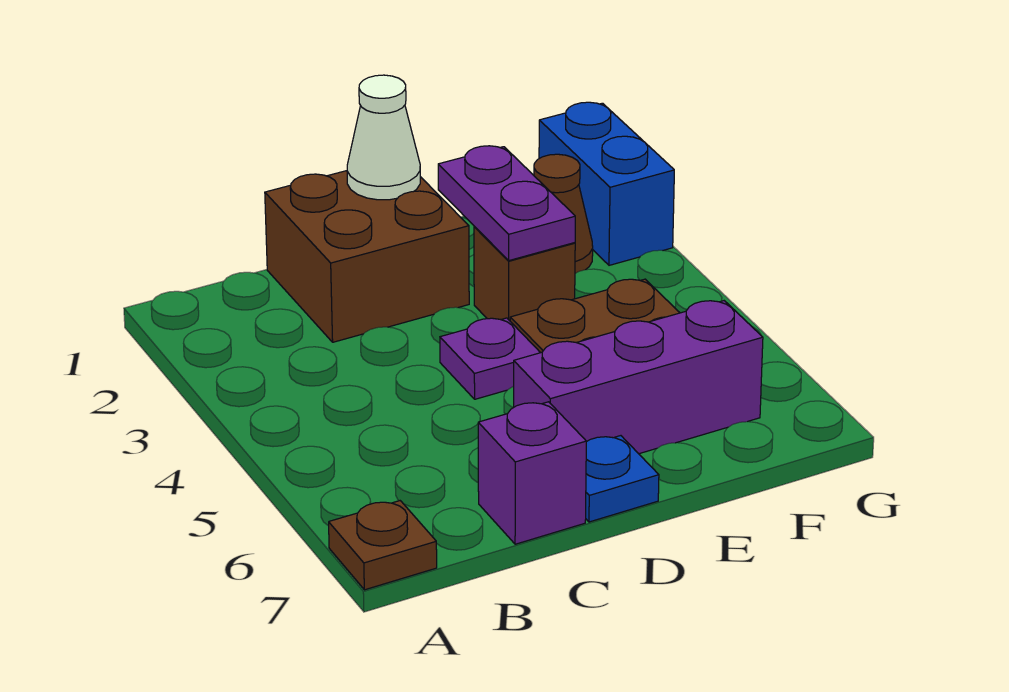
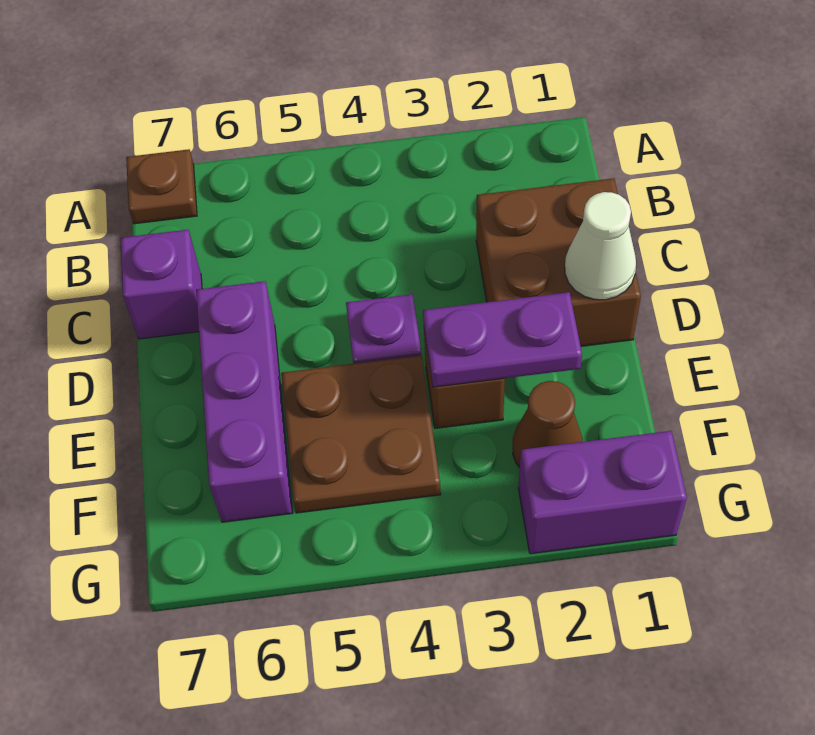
blue plate D7 level 1 -> none
blue brick G1:G2 level 1 -> purple brick G1:G2 level 1

